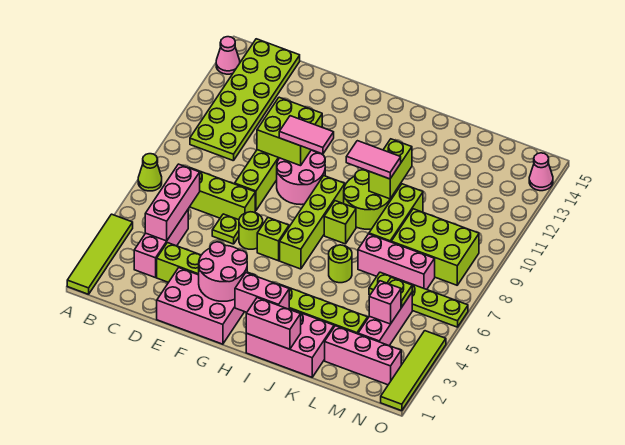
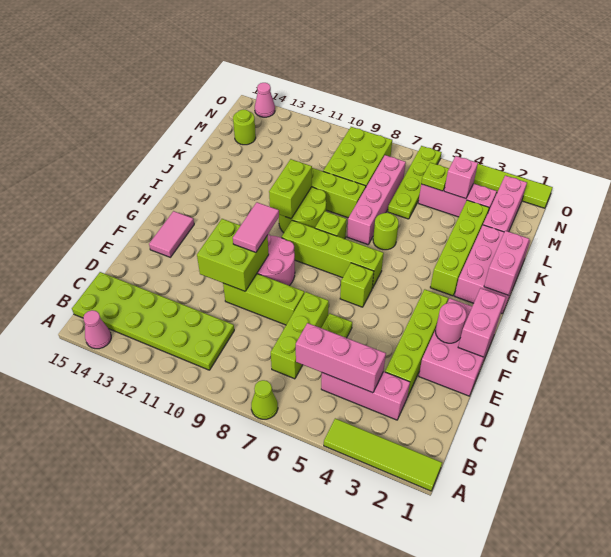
pink round brick F2:G3 level 2 -> pink round brick F2 level 2
lime round brick F6 level 1 -> lime round brick M14 level 1
pink brick H2:I2 level 2 -> pink brick F1:G1 level 2
pink tile I10:J10 level 3 -> pink tile F14:G14 level 1
lime brick J10:J11 level 2 -> lime brick I10:J10 level 2
pink brick K7:M7 level 1 -> pink brick J7:M7 level 1

